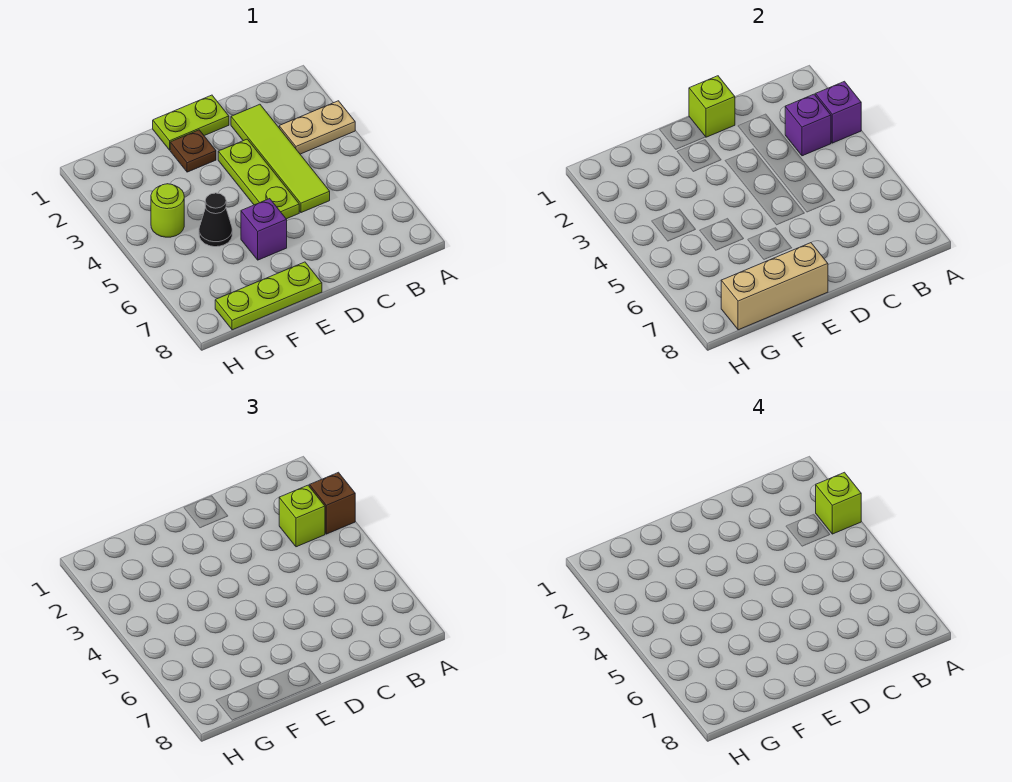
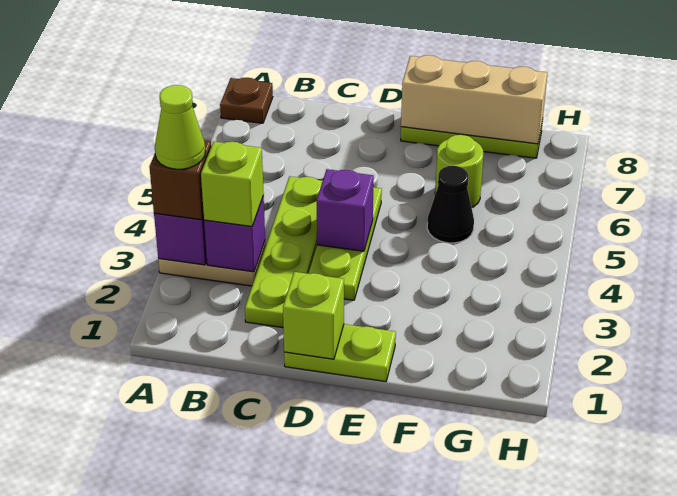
lime brick A3 level 4 -> lime cone A3 level 4
lime tile C2:C5 level 1 -> lime plate C2:C5 level 1
brown plate E2 level 1 -> brown plate A8 level 1
purple brick E6 level 1 -> purple brick D4 level 2
lime round brick G4 level 1 -> lime round brick F6 level 1

